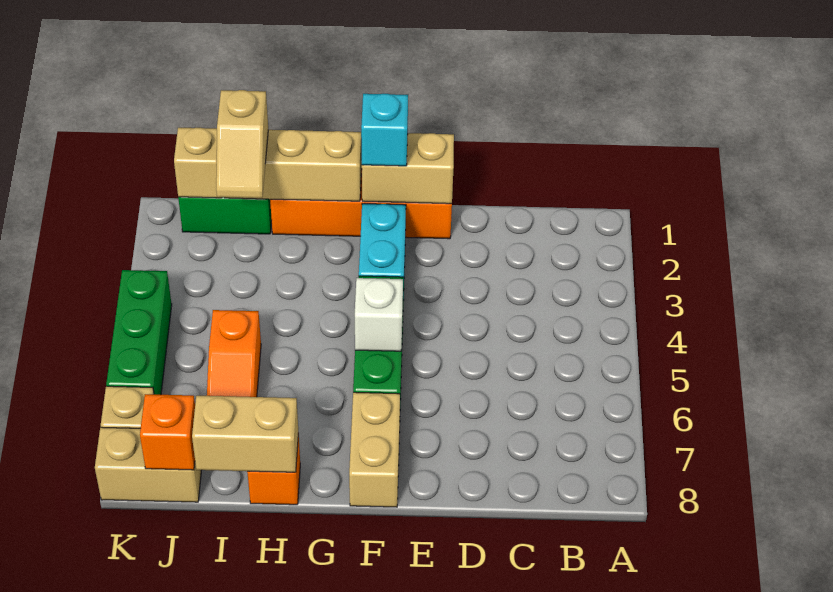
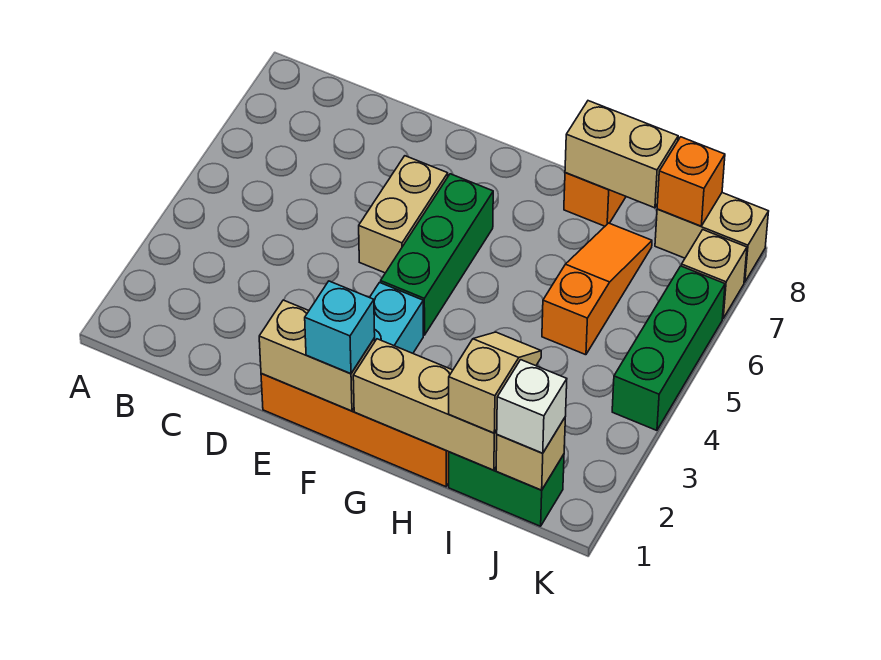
white brick F5 level 2 -> white brick J1 level 3
tan brick F7:F8 level 1 -> tan brick E5:E6 level 1

